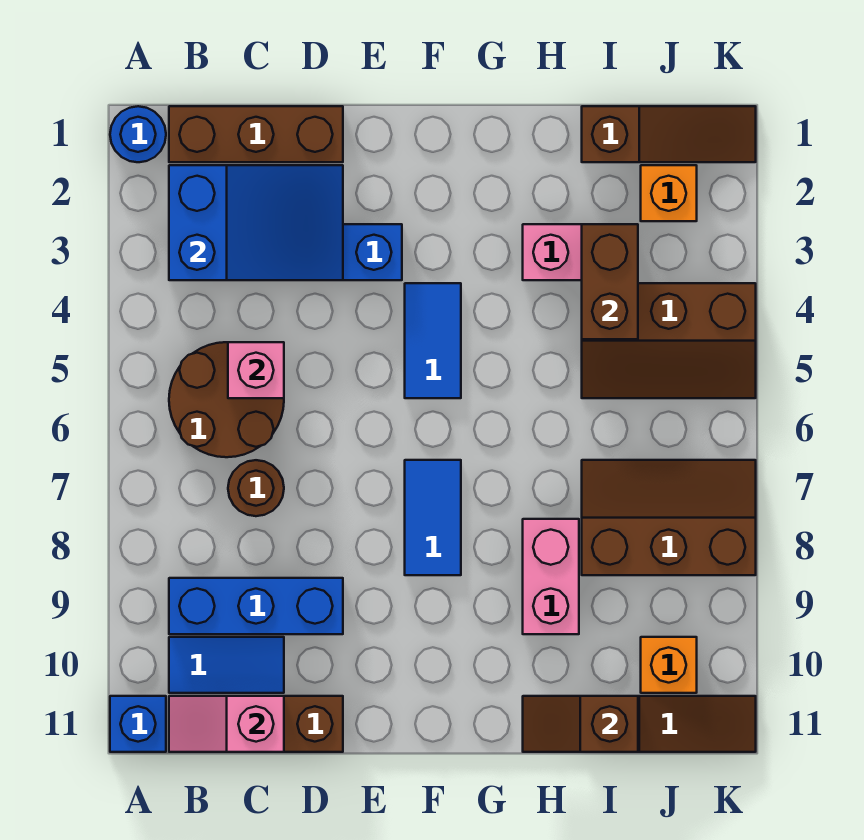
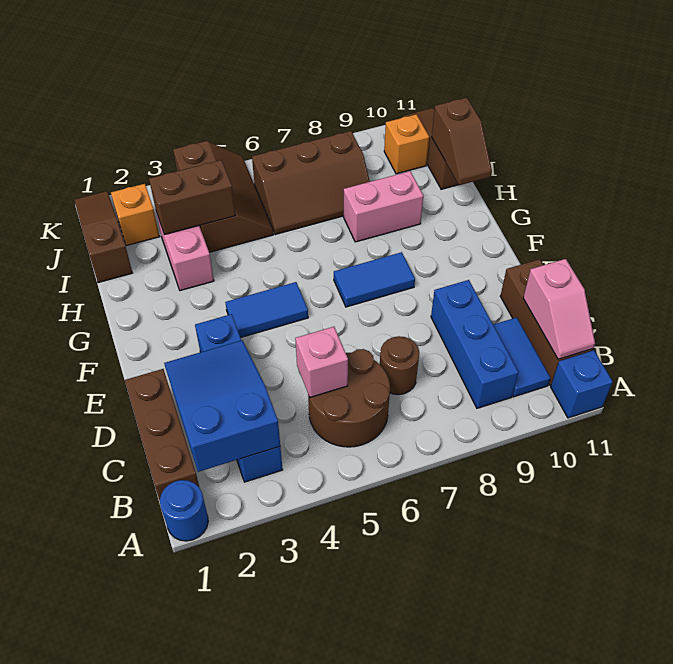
brown slope I7:K8 level 1 top 8 -> brown slope I6:J8 level 1 top J

